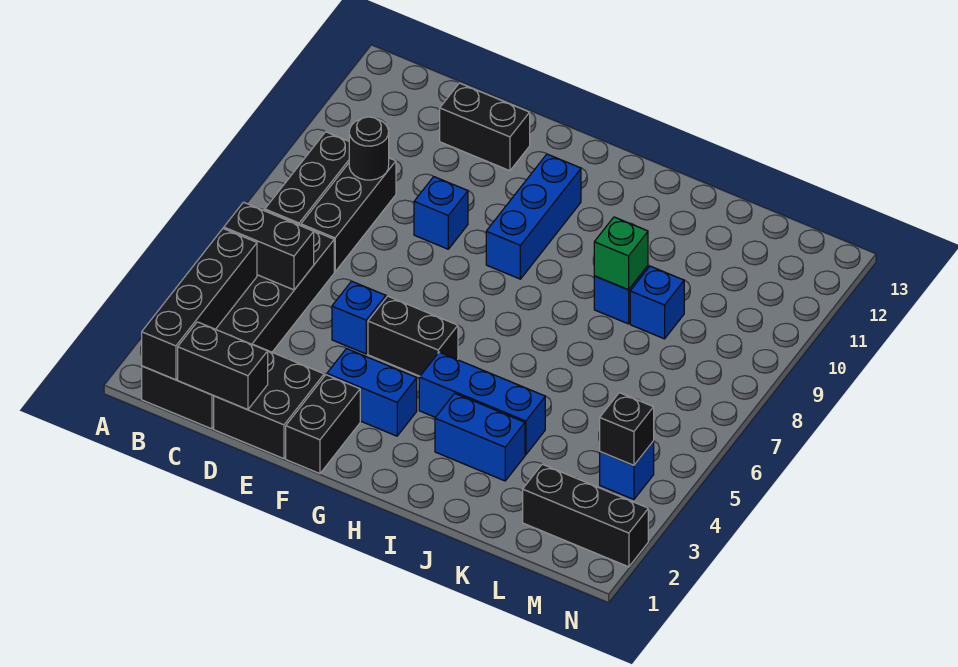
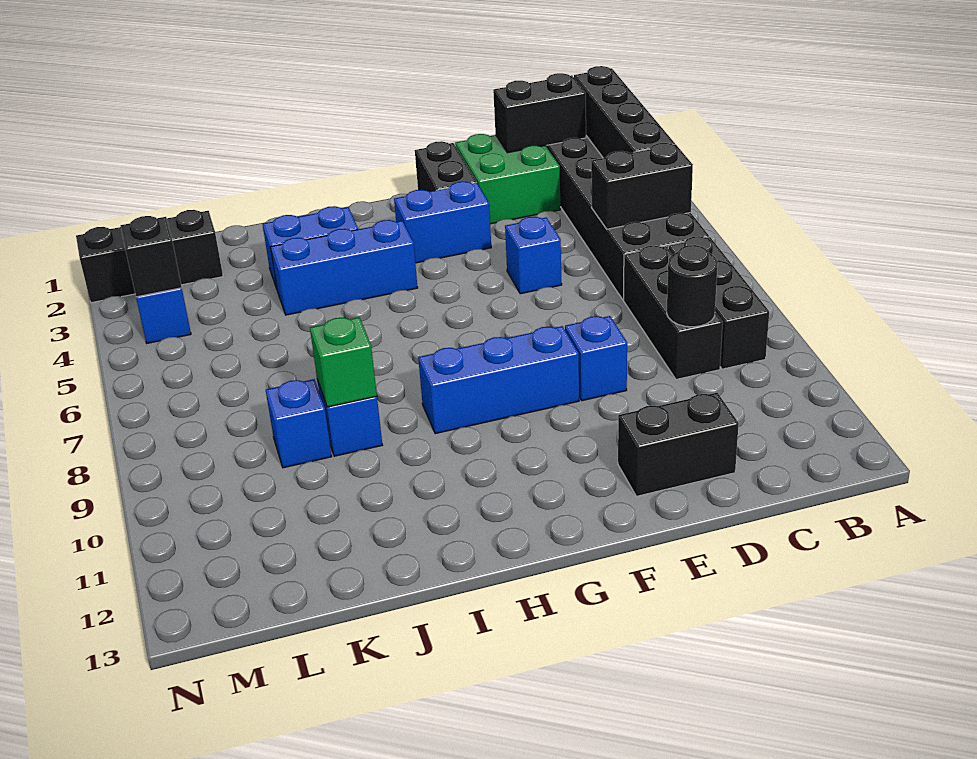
black brick D1:E2 level 1 -> green brick D1:E2 level 1
black brick F5:G5 level 1 -> none
blue brick G9:G11 level 1 -> blue brick F9:H9 level 1

